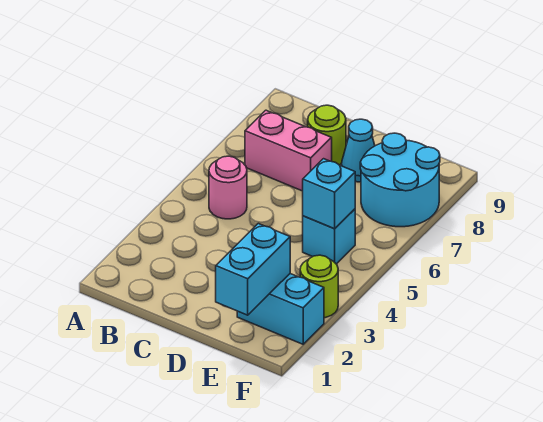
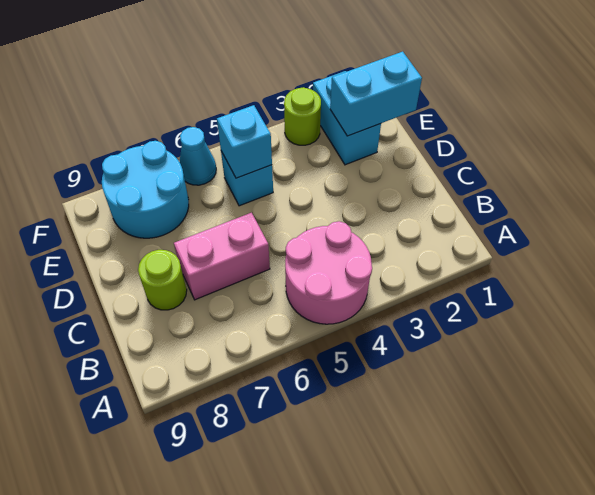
pink round brick B5 level 1 -> pink round brick A4:B5 level 1
pink brick B7:C7 level 1 -> pink brick C6:C7 level 1
cyan cone D8 level 1 -> cyan cone F6 level 1

